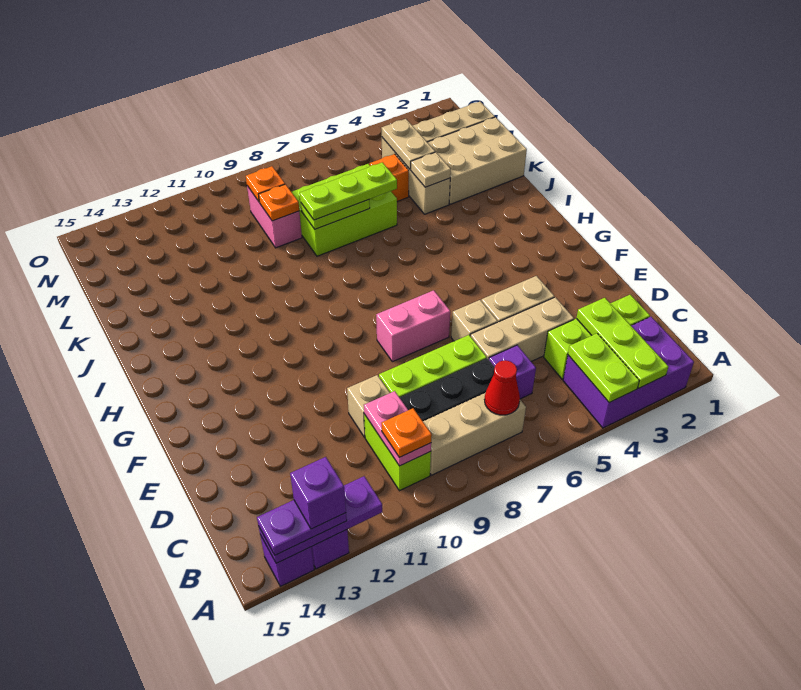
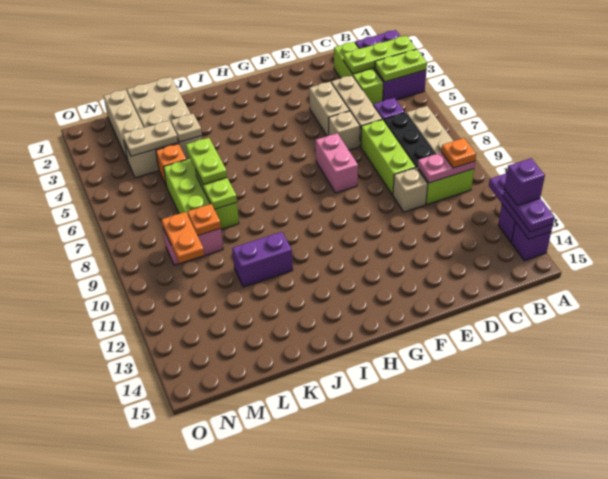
red cone B7 level 2 -> none
none -> purple brick J11:K11 level 1
lime plate K6:K8 level 3 -> lime plate K6:K7 level 3
orange plate M9 level 2 -> orange plate M9:M10 level 2

